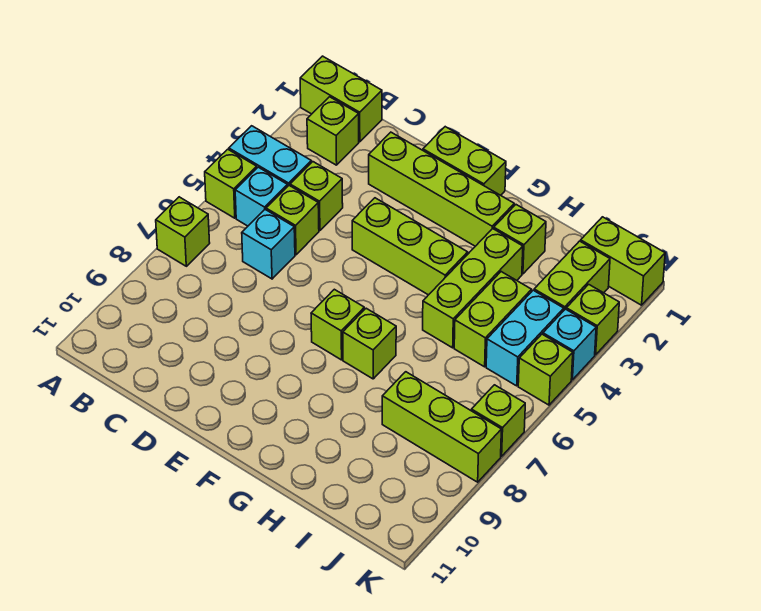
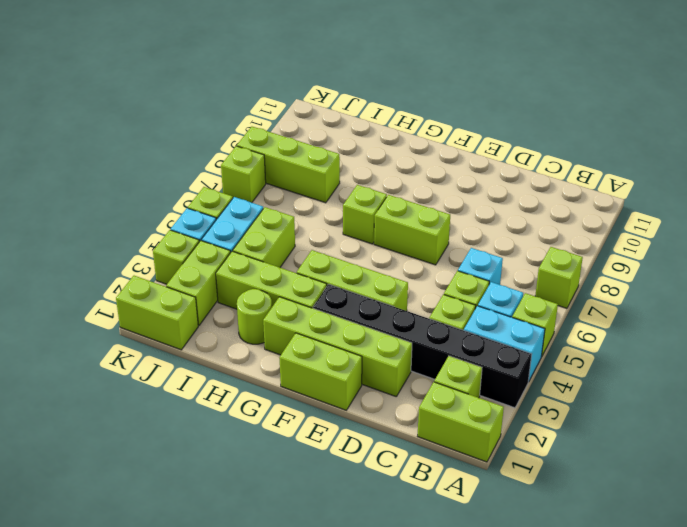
none -> black brick A3:F3 level 1
lime brick F7 level 1 -> lime brick E7:F7 level 1
lime brick H2 level 1 -> lime round brick H2 level 1
lime brick H3:H5 level 1 -> lime brick G3:I3 level 1

